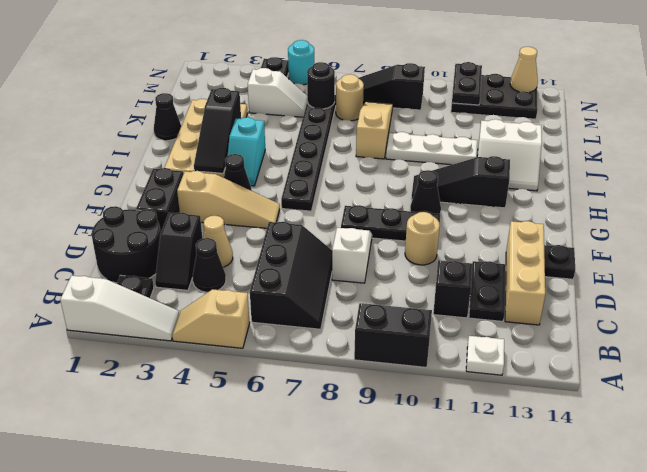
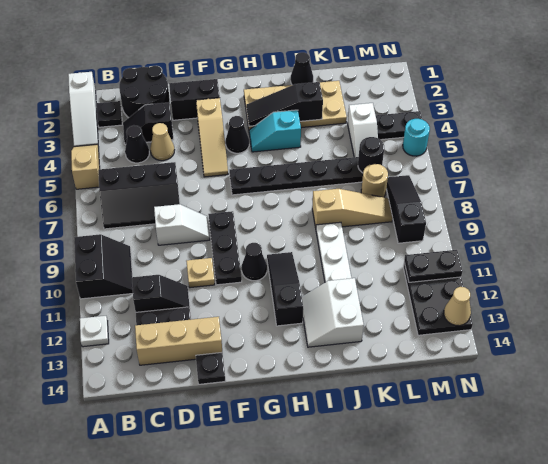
tan round brick E10 level 1 -> tan plate E10 level 1

